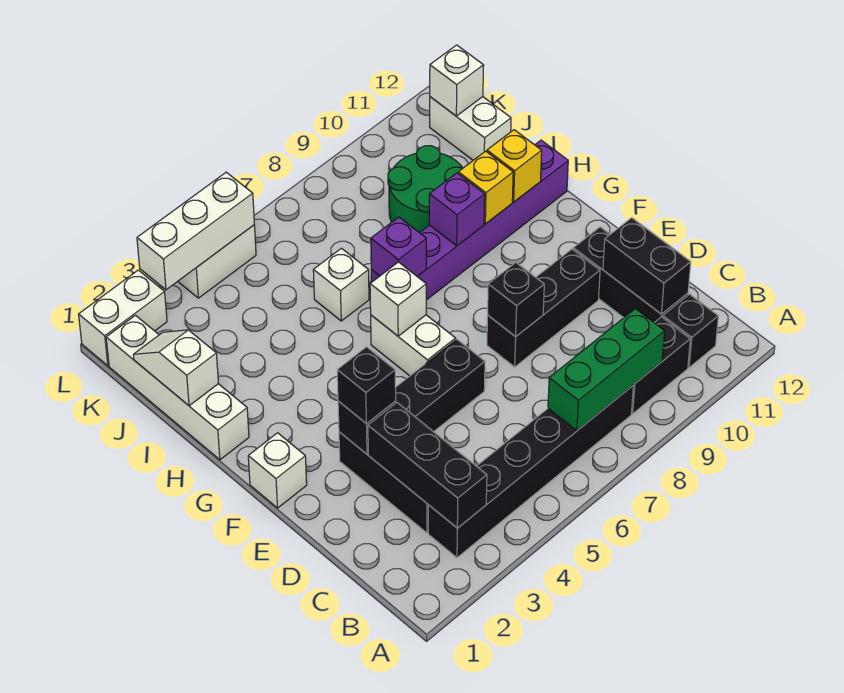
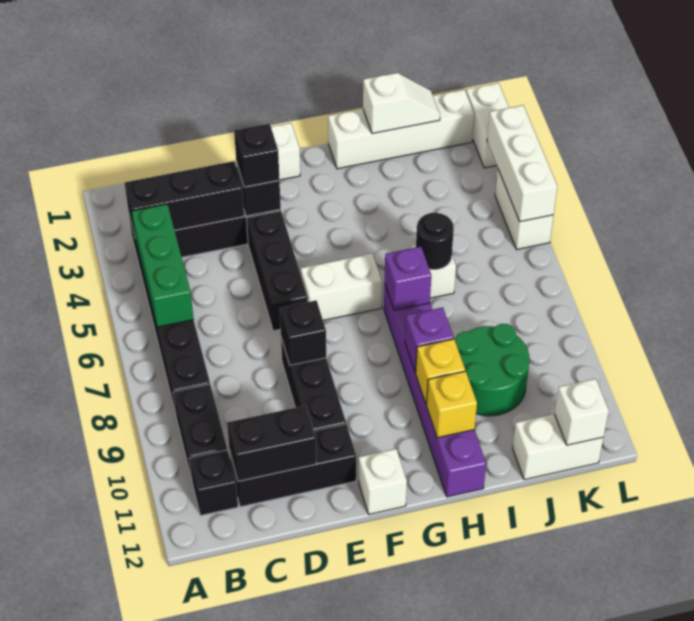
green brick B7:B9 level 2 -> green brick B4:B6 level 2
white brick G6 level 2 -> white brick F12 level 1
none -> black round brick I6 level 2

